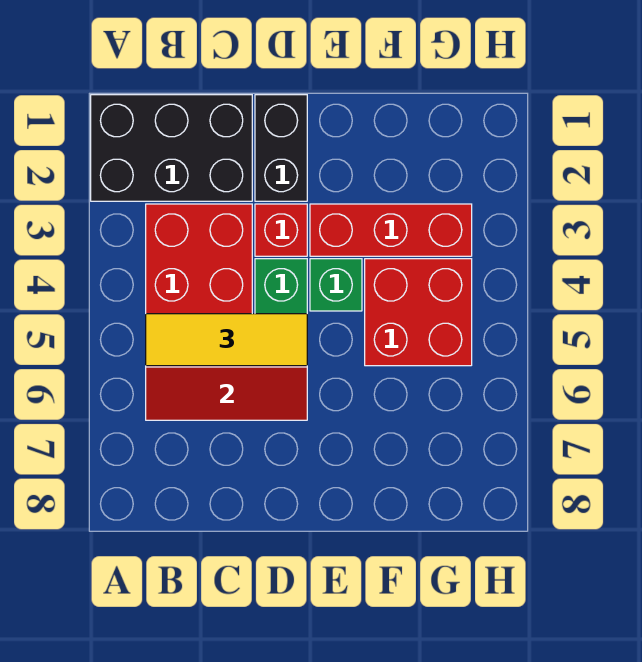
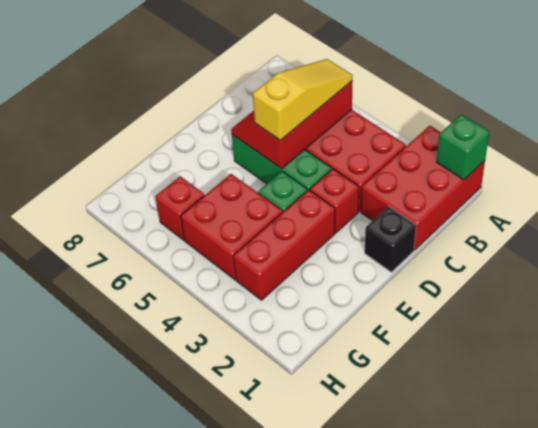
black brick A1:C2 level 1 -> red brick A1:C2 level 1
none -> green brick A1 level 2
yellow tile B5:D5 level 3 -> yellow slope B5:D5 level 3 top D
black brick D1:D2 level 1 -> black brick D1 level 1
none -> red brick G6 level 1

